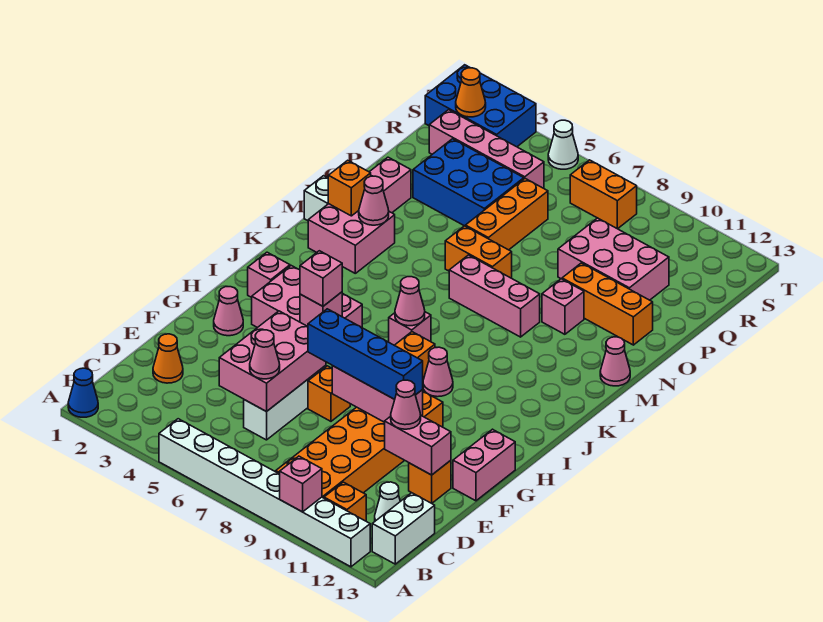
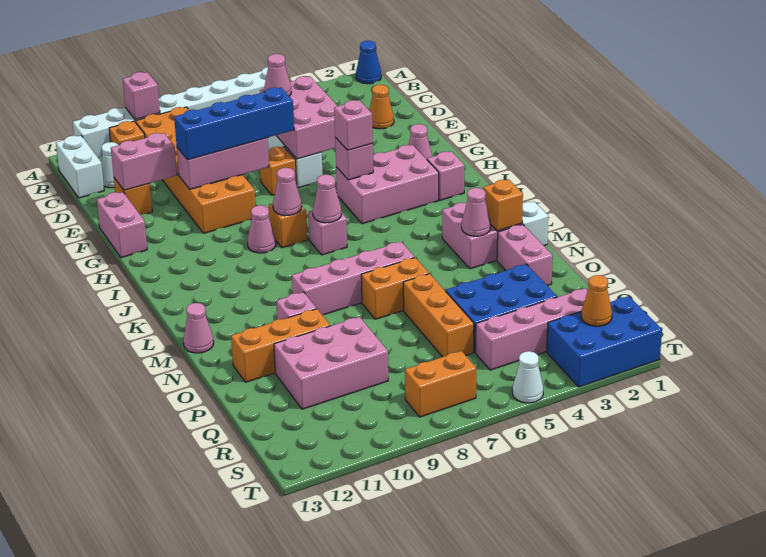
pink cone E11 level 3 -> pink cone I8 level 2
pink brick M7:M9 level 1 -> pink brick M6:M9 level 1

